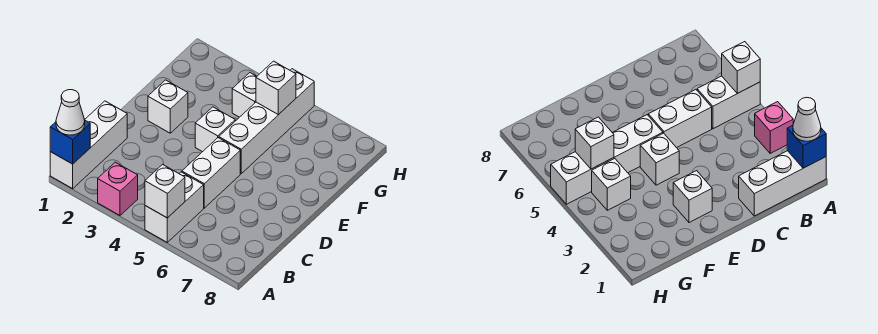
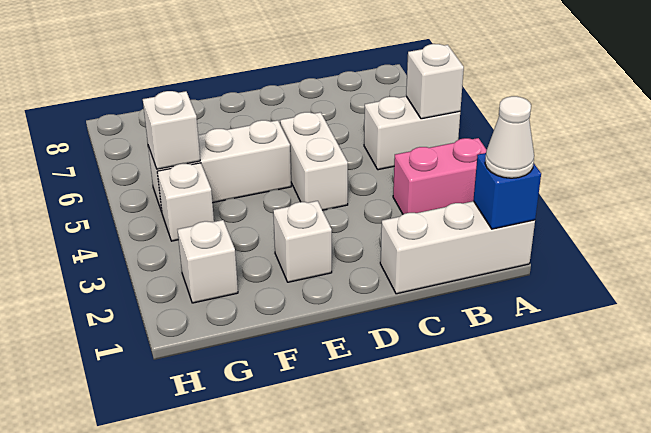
pink brick A3 level 1 -> pink brick A3:B3 level 1
white brick C5:D5 level 1 -> white brick D4:D5 level 1
white brick E4 level 1 -> white brick G2 level 1
white brick E5:H5 level 1 -> white brick E5:G5 level 1

